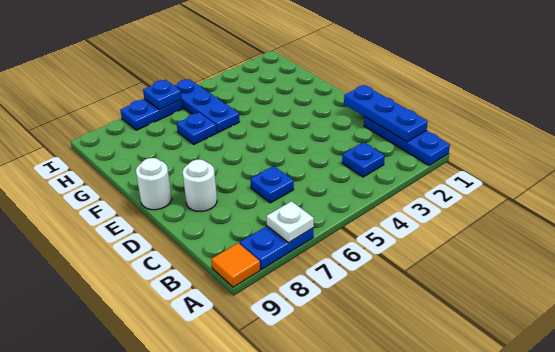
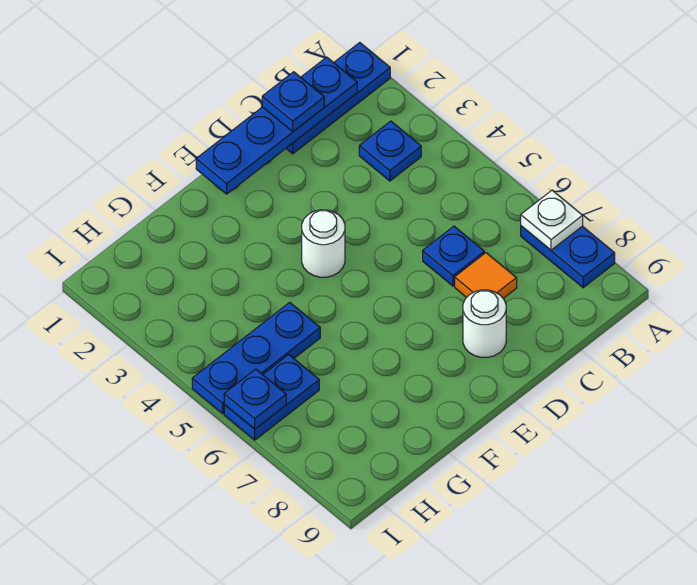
orange tile A9 level 1 -> orange tile C7 level 1
blue plate B1:D1 level 2 -> blue plate B1:E1 level 2
white round brick E9 level 1 -> white round brick E4 level 1
blue plate G6 level 1 -> blue plate C1 level 3
blue plate I6:I7 level 1 -> blue plate H6:I6 level 1

